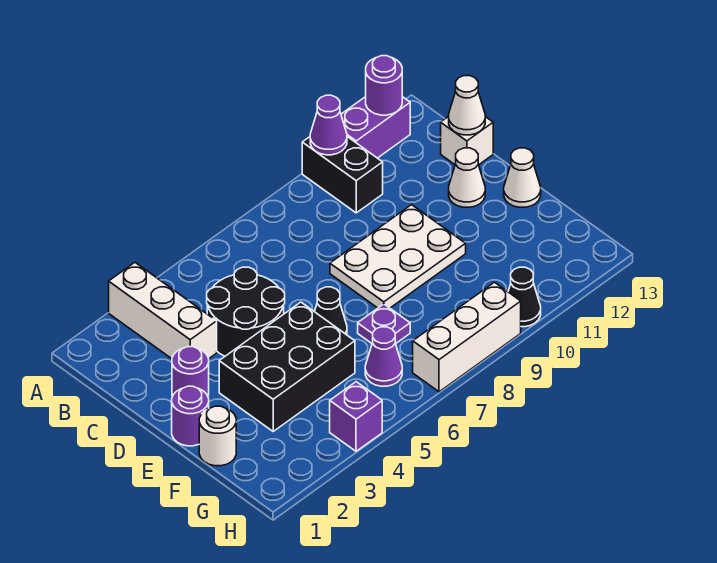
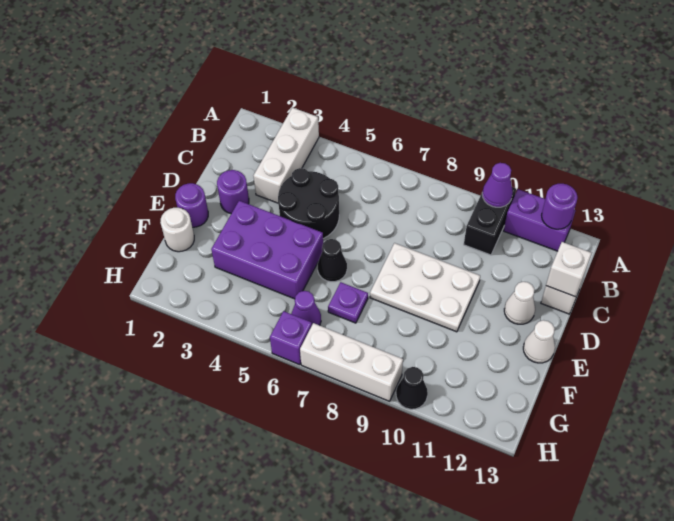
white cone C13 level 2 -> white brick C13 level 2
black brick E3:F5 level 1 -> purple brick E3:F5 level 1
purple brick H4 level 1 -> purple brick H6 level 1

